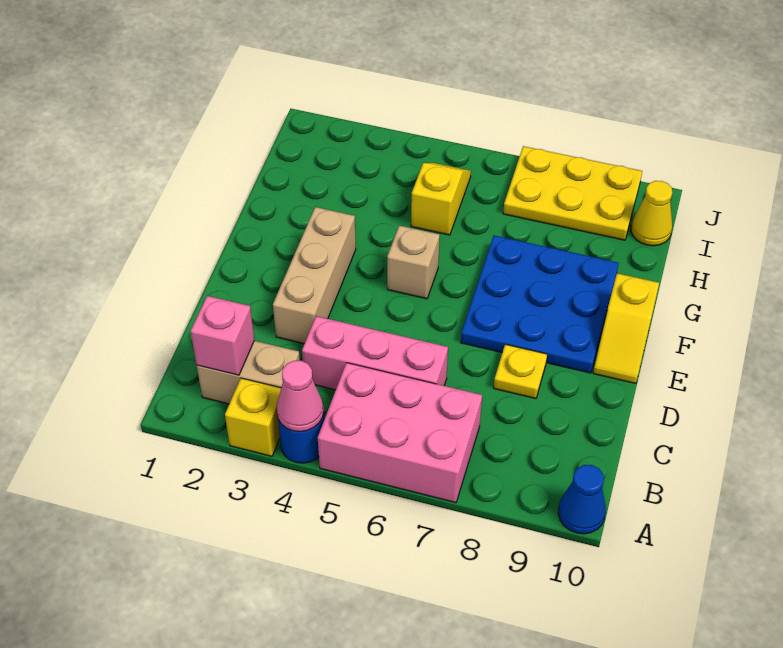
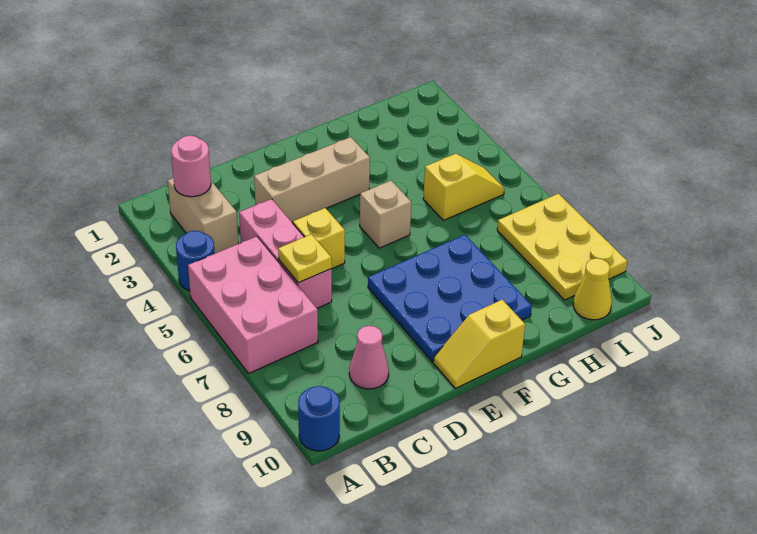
yellow brick A3 level 1 -> yellow brick D5 level 1
pink cone A4 level 2 -> pink cone C9 level 1
blue cone A10 level 1 -> blue round brick A10 level 1
pink brick B2 level 2 -> pink round brick B2 level 2
yellow plate D8 level 1 -> yellow plate C6 level 2

